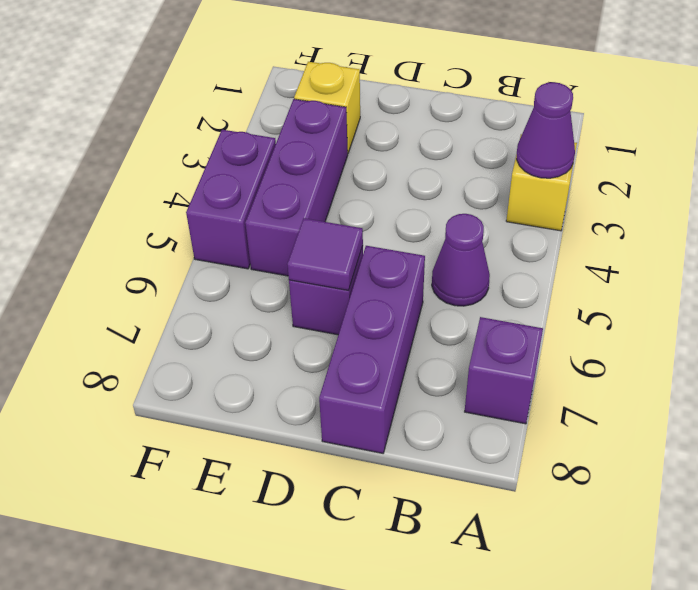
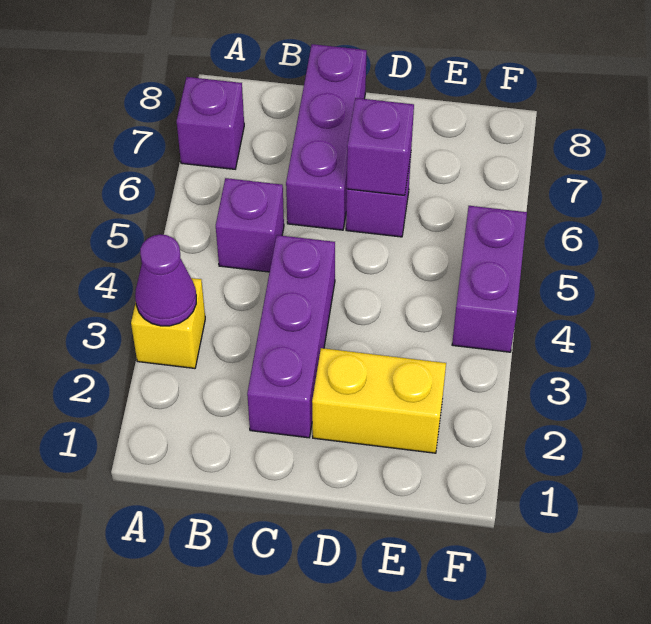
purple cone B5 level 1 -> purple brick B5 level 1
purple tile D6 level 2 -> purple brick D6 level 2
yellow brick E2 level 1 -> yellow brick D2:E2 level 1
purple brick E3:E5 level 1 -> purple brick C2:C4 level 1

